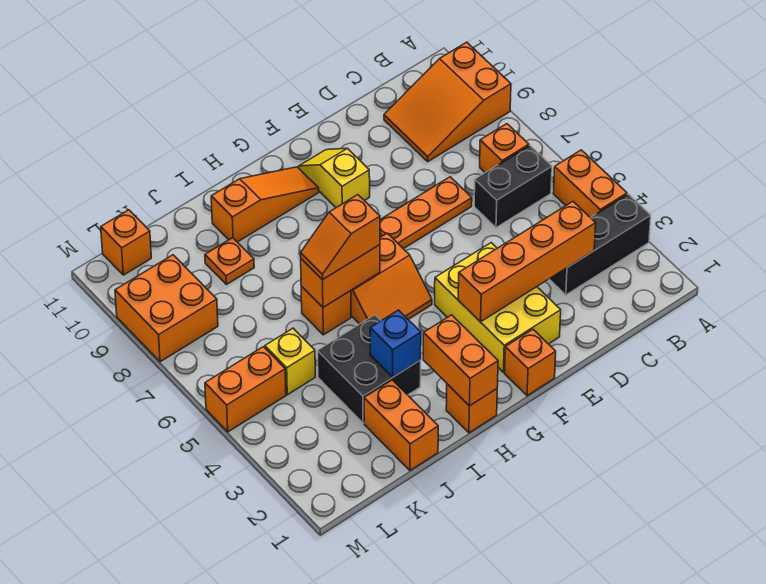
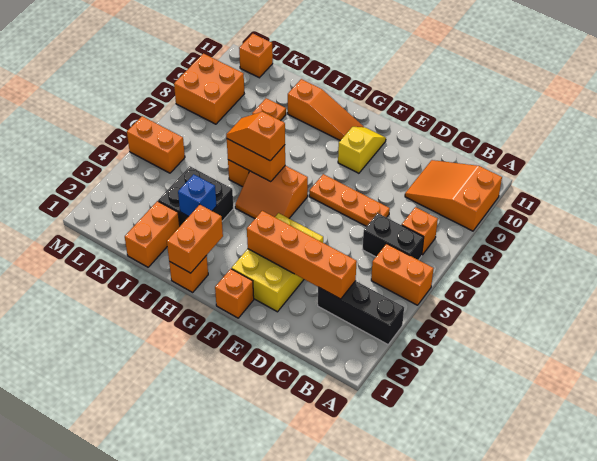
orange brick A4:A5 level 1 -> orange brick A5:B5 level 1
yellow brick K5 level 1 -> none

